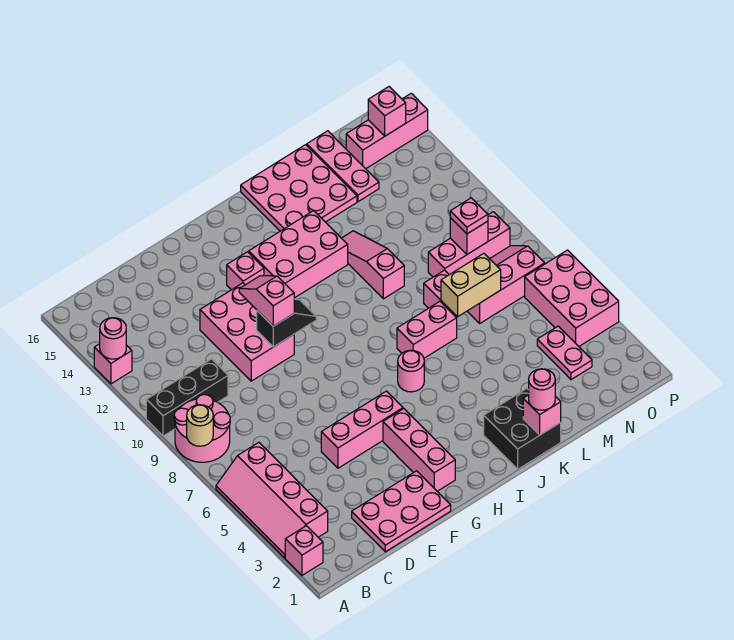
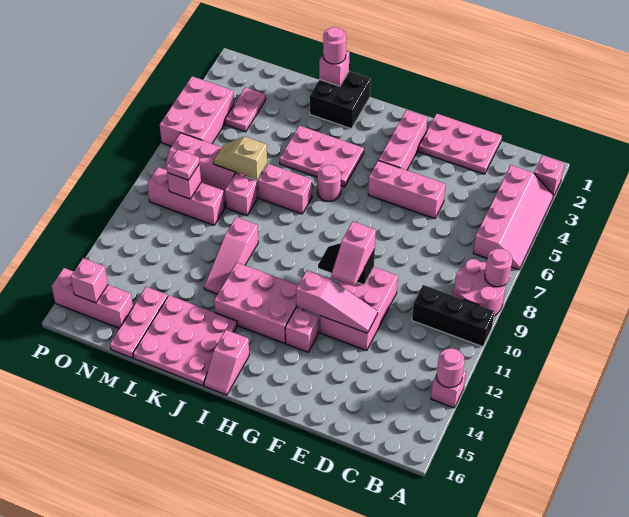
tan round brick A8 level 2 -> pink round brick A8 level 2
none -> pink slope E12:G12 level 2 top G
none -> pink plate I4:K5 level 1
none -> pink slope I15:I16 level 1 top 15
tan brick L7:M7 level 2 -> tan slope L7:M7 level 2 top L

